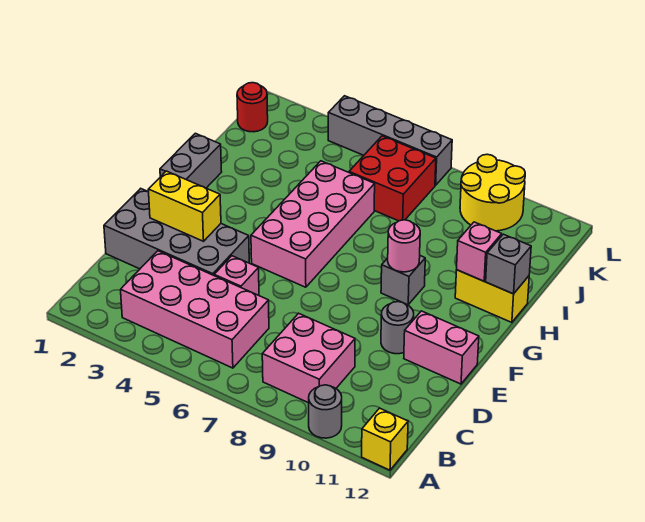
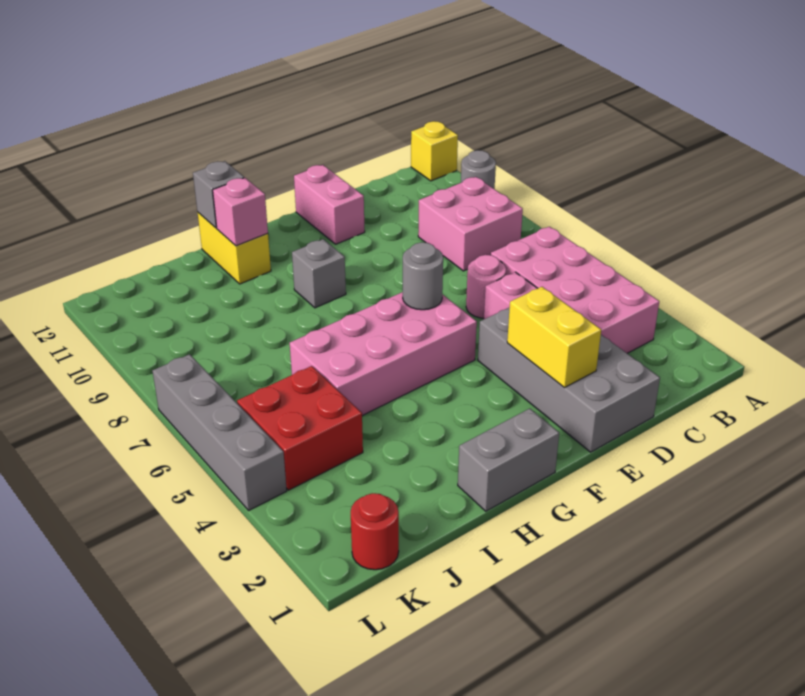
grey round brick E10 level 1 -> grey round brick F6 level 2
pink round brick G9 level 2 -> pink round brick D6 level 1
red brick J6:K7 level 1 -> red brick J4:K5 level 1
yellow round brick K9:L10 level 1 -> none

